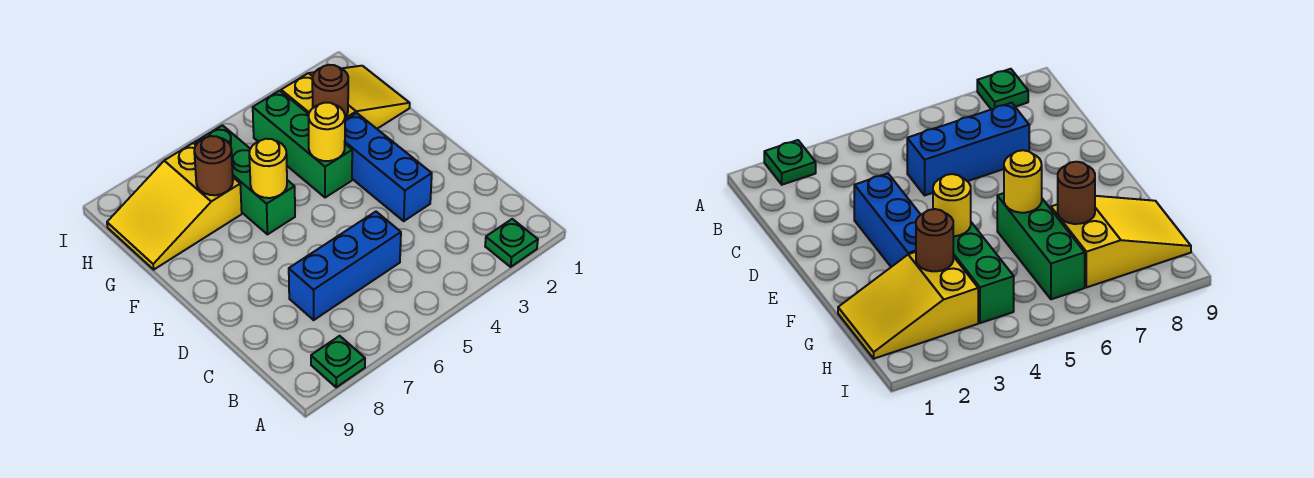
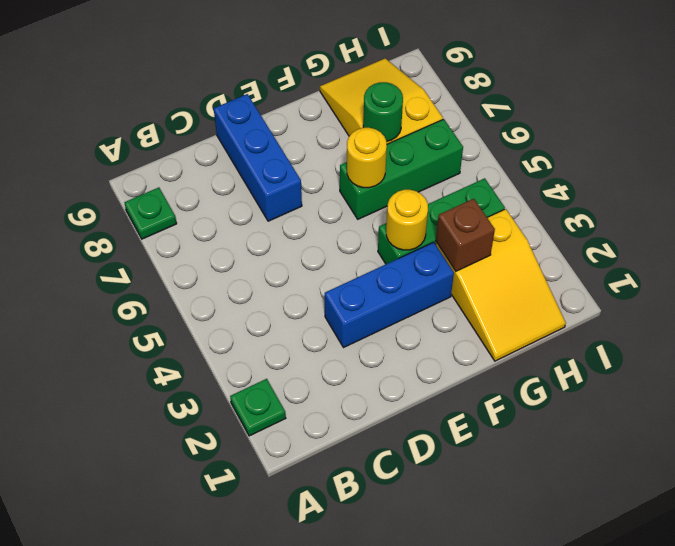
blue brick C5:C7 level 1 -> blue brick D7:D9 level 1
brown round brick G3 level 2 -> brown brick G3 level 2
brown round brick G7 level 2 -> green round brick G7 level 2

